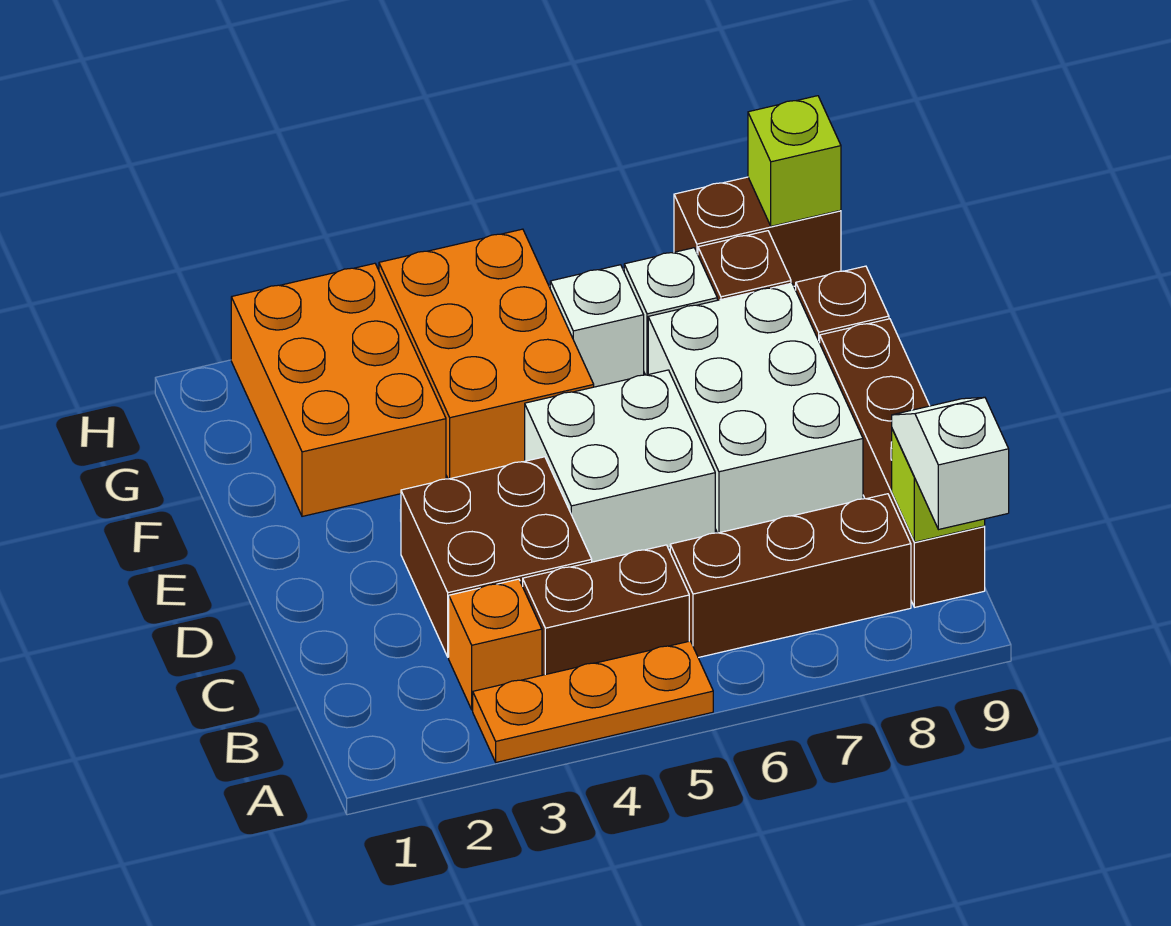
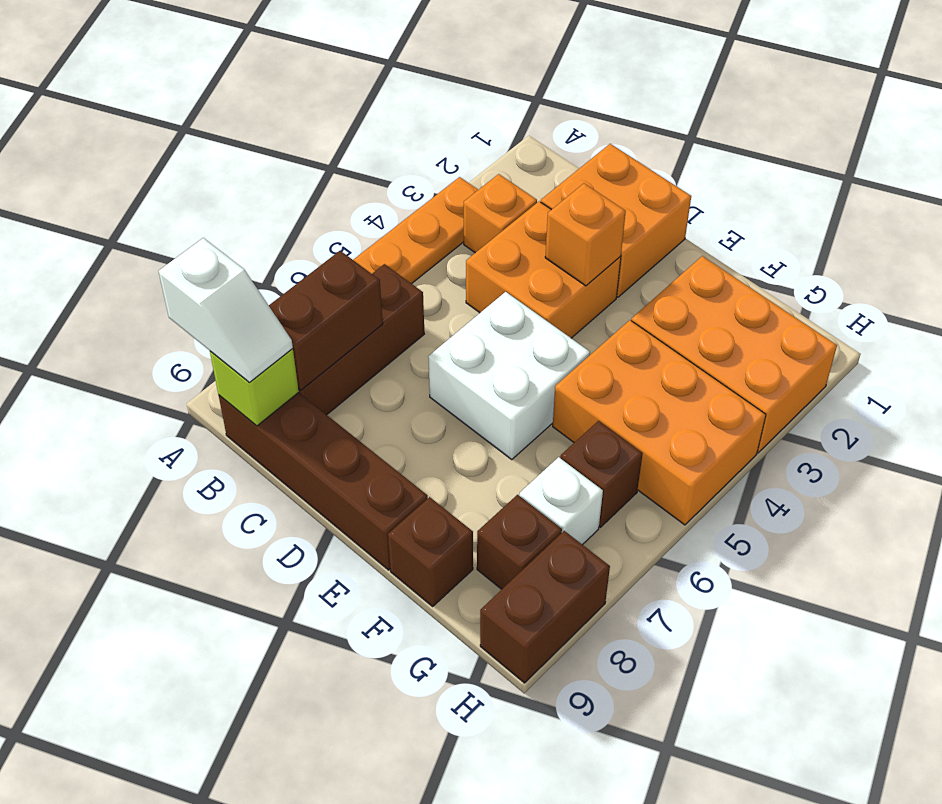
brown brick B4:B5 level 1 -> brown brick B7:B8 level 2
none -> orange brick C1:D2 level 1
brown brick C3:D4 level 1 -> orange brick C3:D4 level 1
none -> orange brick D3 level 2
white brick D7:F8 level 1 -> none
white brick G6 level 1 -> brown brick G6 level 1
lime brick H9 level 2 -> none

